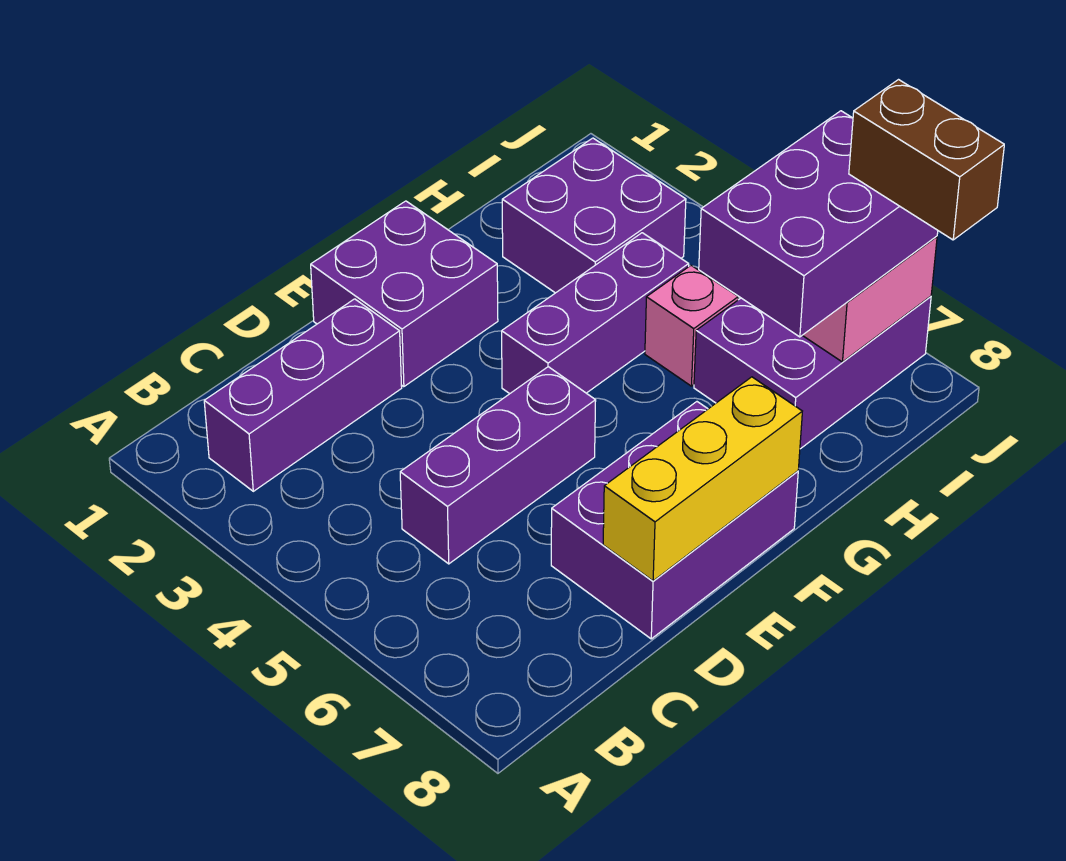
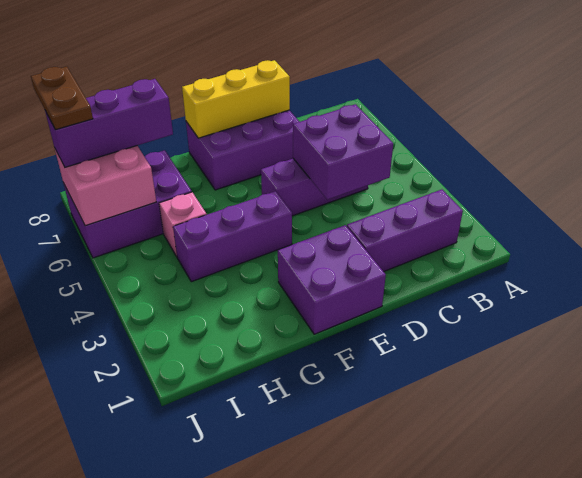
purple brick H2:I3 level 1 -> purple brick C4:D5 level 2
purple brick H6:J7 level 3 -> purple brick H7:J7 level 3
brown brick J7:J8 level 4 -> brown plate J7:J8 level 4

